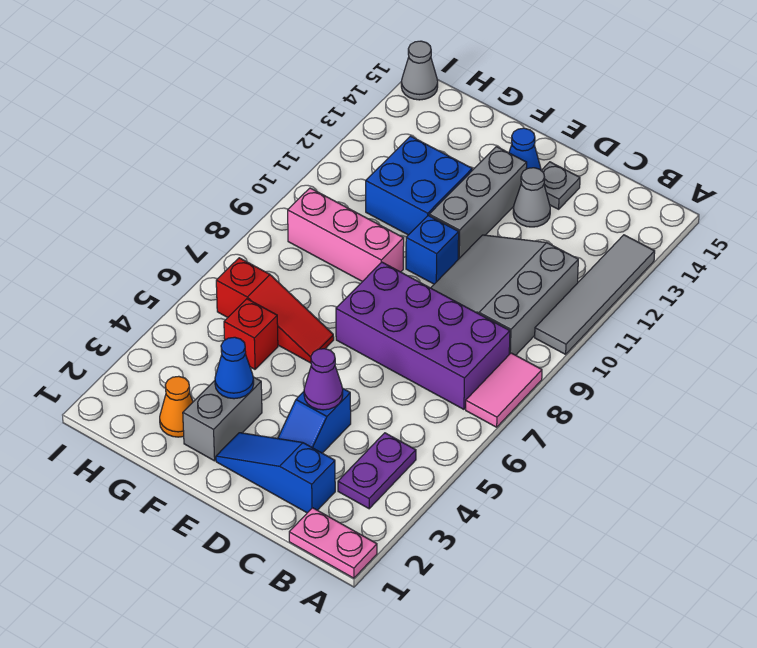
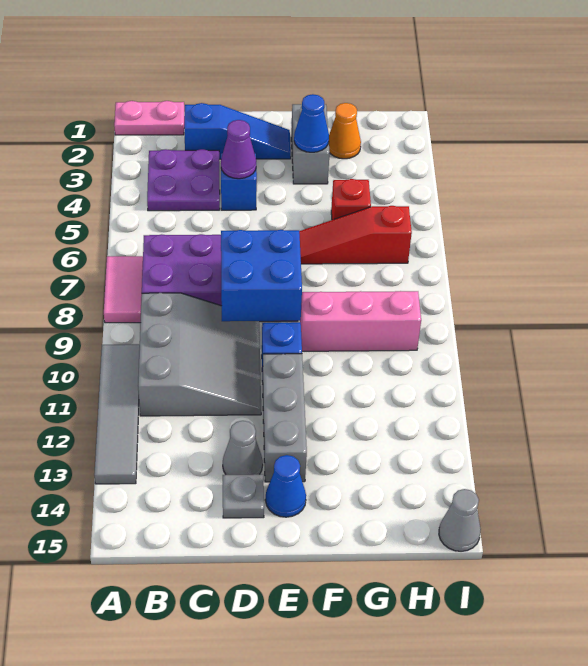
purple plate B3:B4 level 1 -> purple plate B3:C4 level 1
blue brick F11:G12 level 1 -> blue brick D8:E9 level 2

